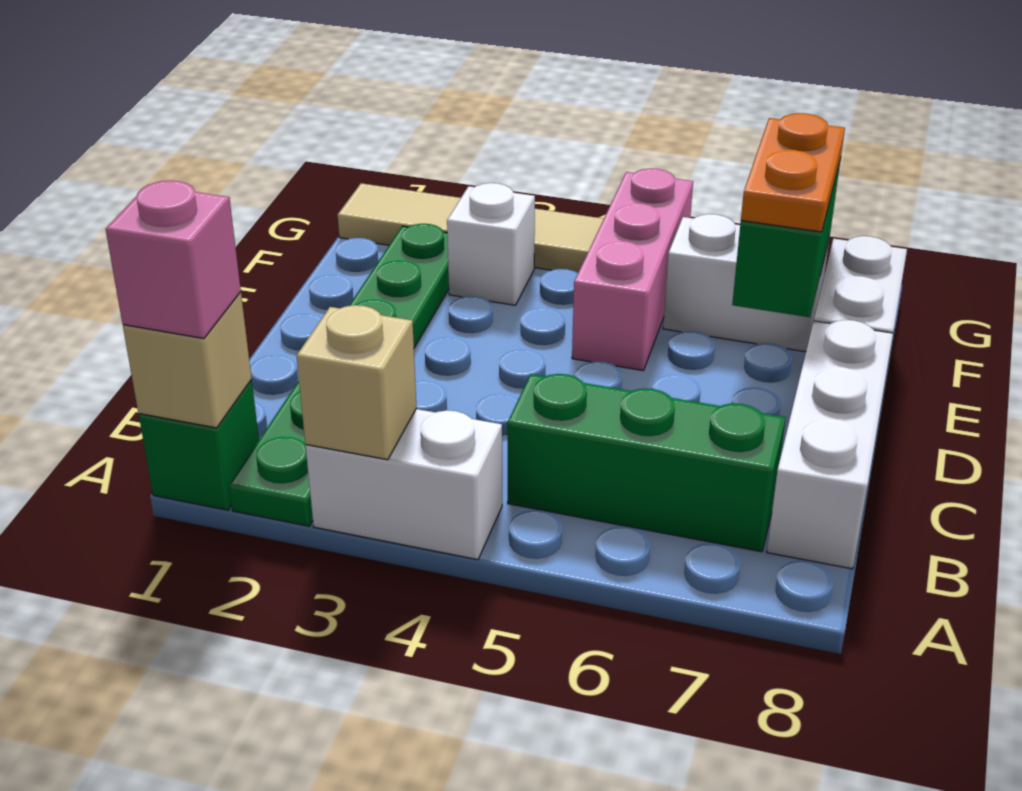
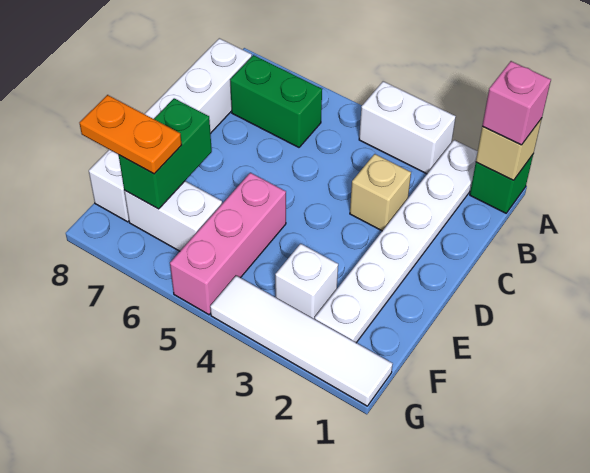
green plate A2:F2 level 1 -> white plate A2:F2 level 1
tan brick A3 level 2 -> tan brick C3 level 1
green brick B5:B7 level 1 -> green brick B6:B7 level 1
orange plate E7:F7 level 3 -> orange plate F7:F8 level 3
tan tile G1:G4 level 1 -> white tile G1:G4 level 1

